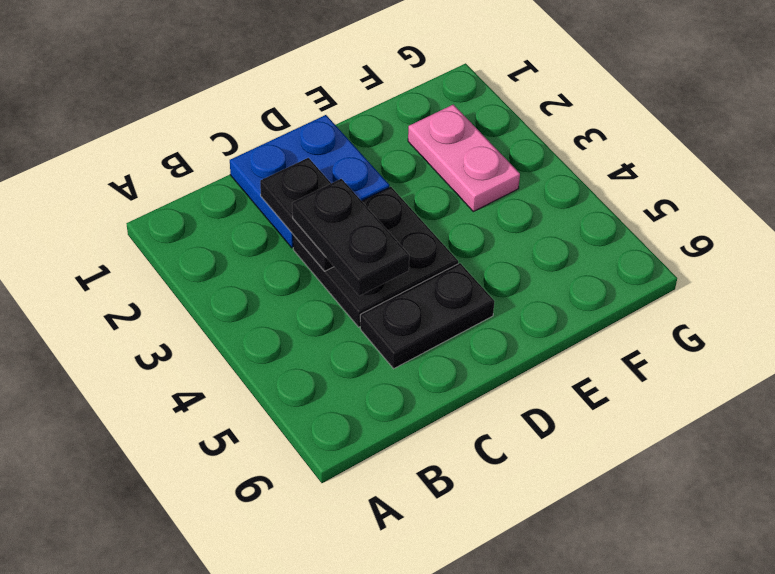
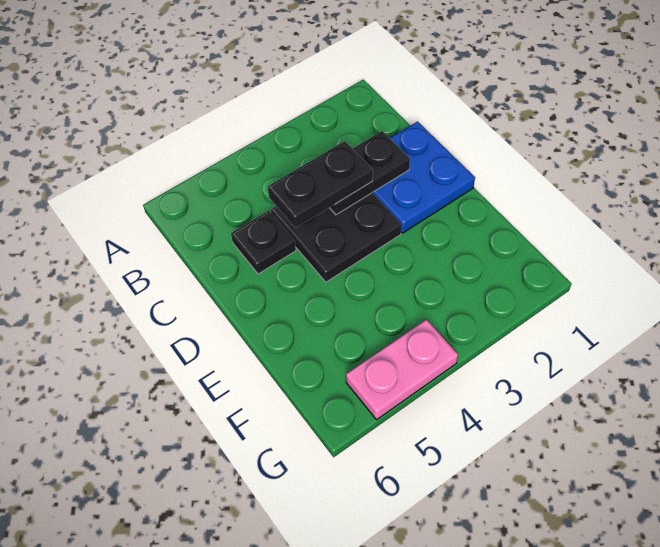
black plate C5:D5 level 1 -> black plate C5 level 1
pink plate F2:F3 level 1 -> pink plate G4:G5 level 1

